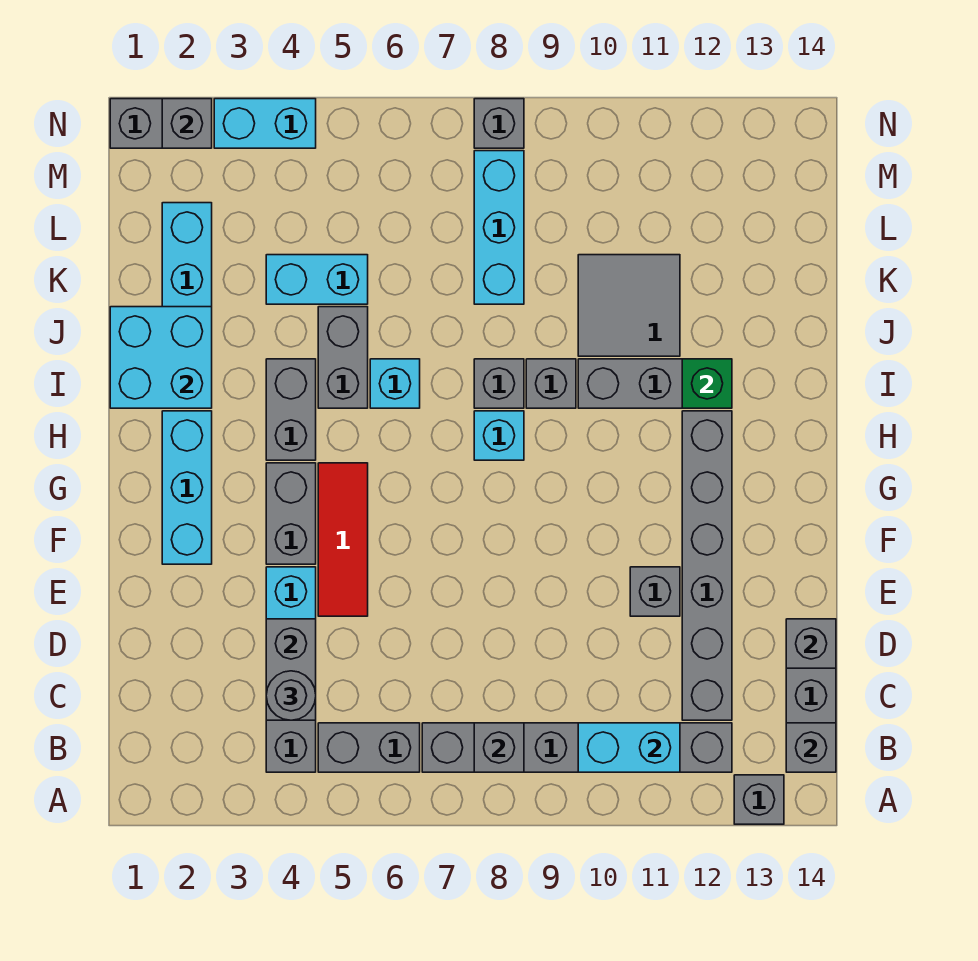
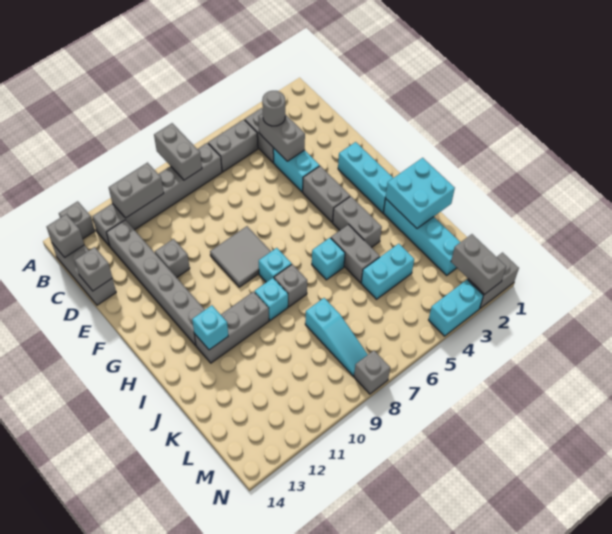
grey brick B8 level 2 -> grey brick A8:B8 level 2
cyan brick B10:B11 level 2 -> grey brick B10:B11 level 2
red tile E5:G5 level 1 -> none
grey brick I9 level 1 -> cyan brick I9 level 1
green brick I12 level 2 -> cyan brick I12 level 2
grey tile J10:K11 level 1 -> grey tile F8:G9 level 1
cyan brick K8:M8 level 1 -> cyan slope K8:M8 level 1 top K
grey brick N2 level 2 -> grey brick M2:N2 level 2

